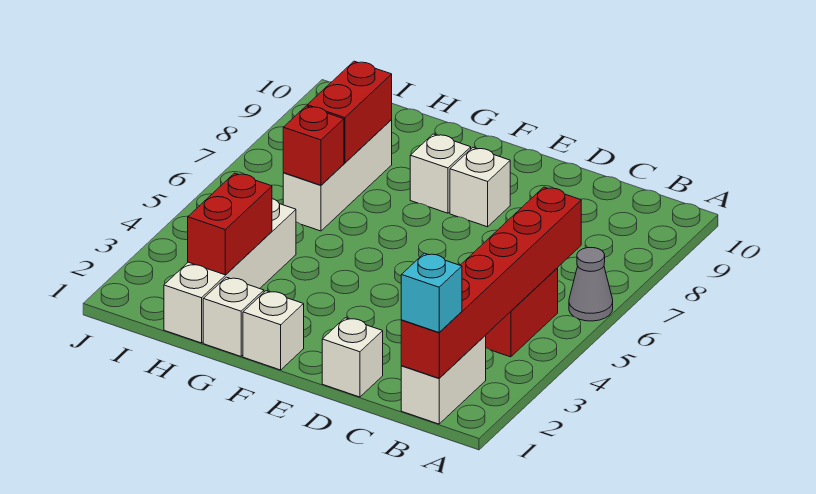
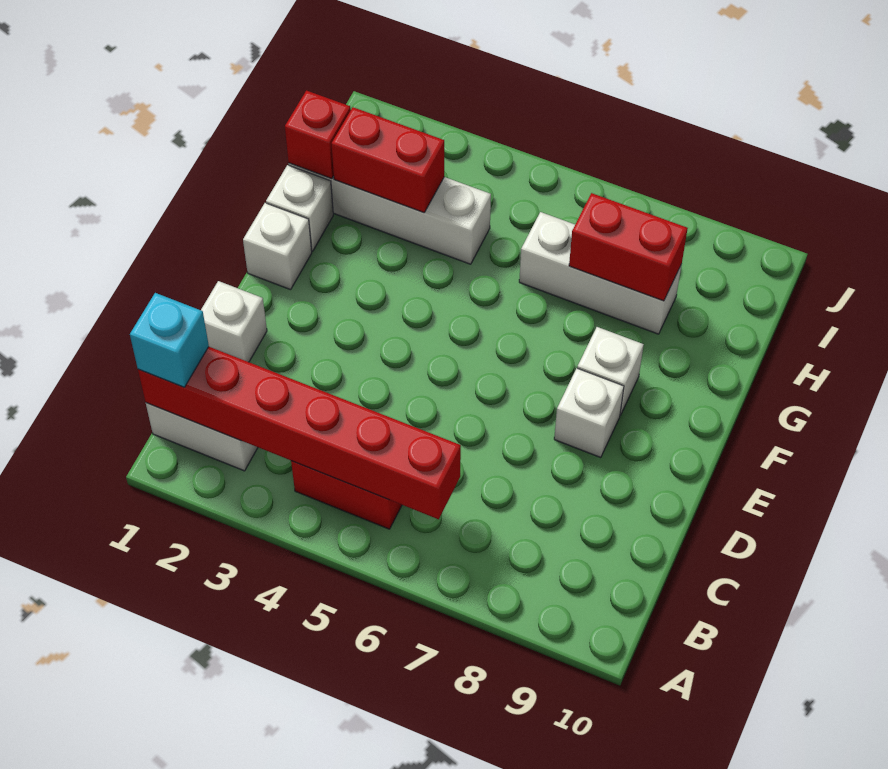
grey cone A6 level 1 -> none
red brick H6 level 2 -> red brick H1 level 2

